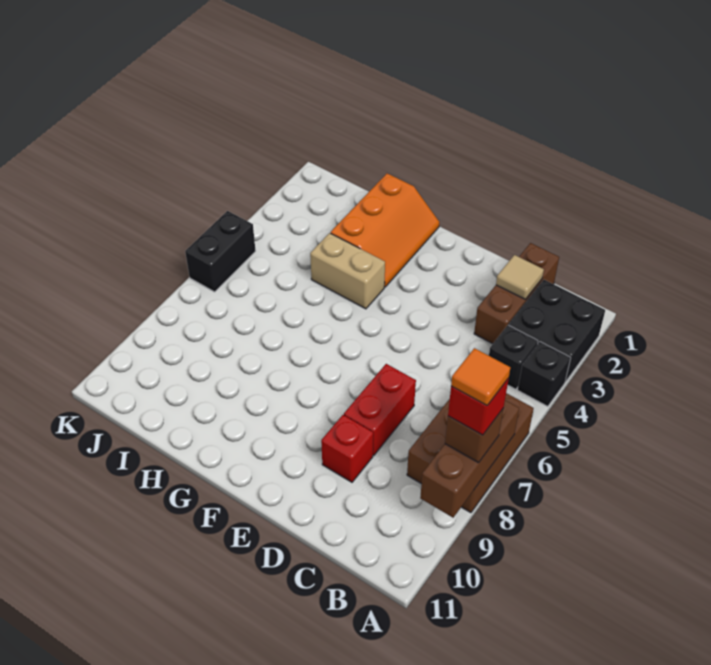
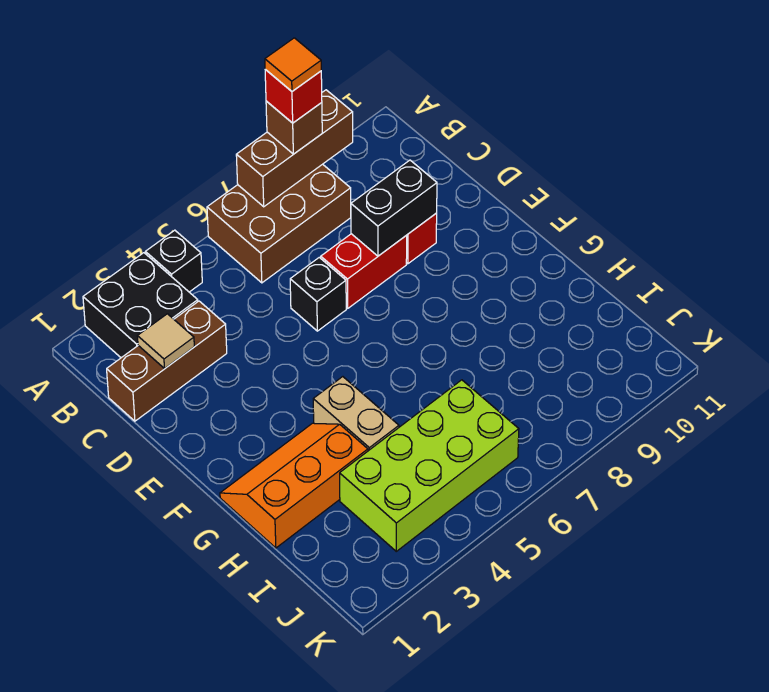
black brick B4 level 1 -> black brick D6 level 1
none -> lime brick I3:J6 level 1
black brick K5:K6 level 1 -> black brick D8:D9 level 2

